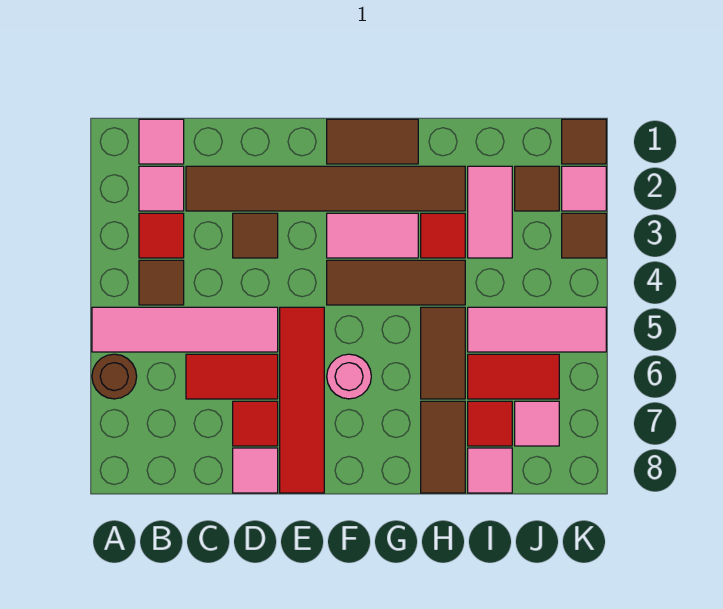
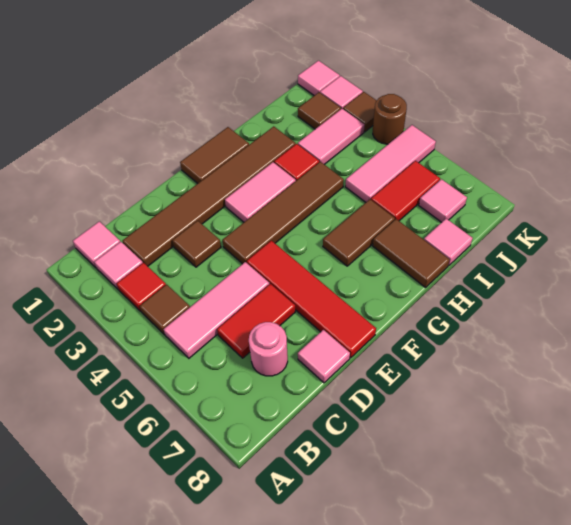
pink tile A5:D5 level 1 -> pink tile B5:D5 level 1
brown round brick A6 level 1 -> brown round brick K4 level 1
red tile D7 level 1 -> none
brown tile F4:H4 level 1 -> brown tile E4:H4 level 1
pink round brick F6 level 1 -> pink round brick C7 level 1
brown tile H5:H6 level 1 -> brown tile G6:H6 level 1
pink tile I2:I3 level 1 -> pink tile I3:J3 level 1
red tile I7 level 1 -> none
brown tile K1 level 1 -> pink tile K1 level 1

